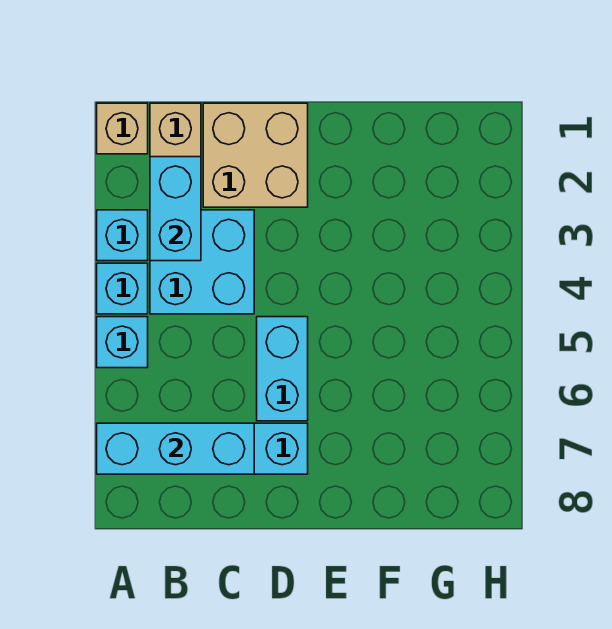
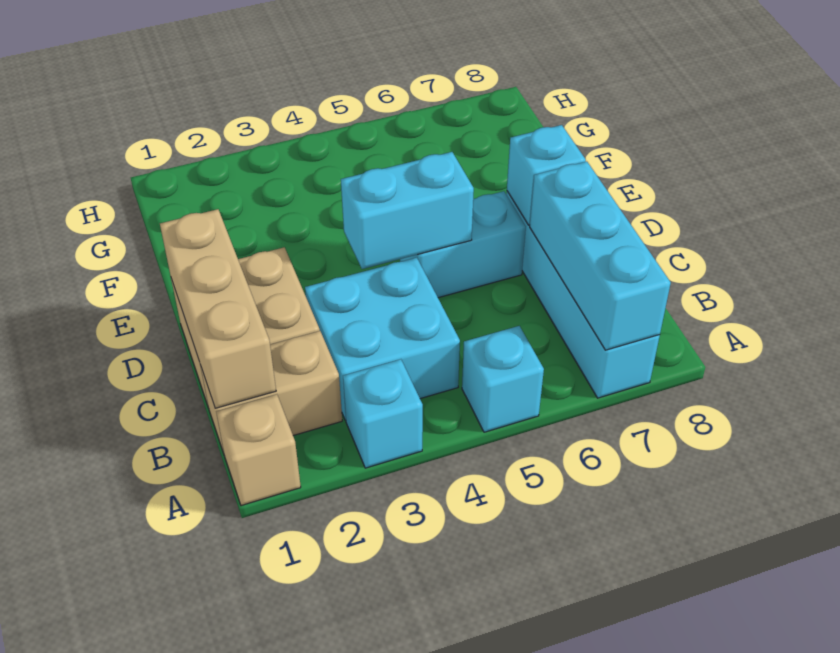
cyan brick A4 level 1 -> cyan brick D7 level 2
none -> tan brick B1:D1 level 2
cyan brick B2:B3 level 2 -> cyan brick D4:D5 level 2

